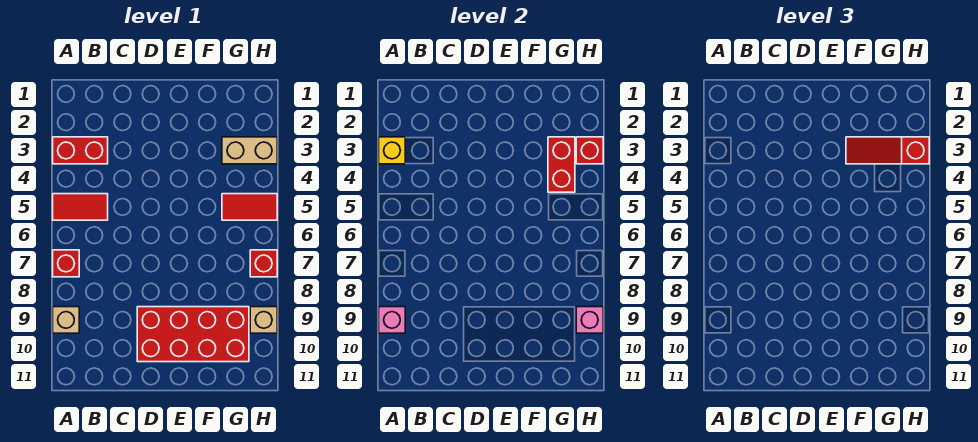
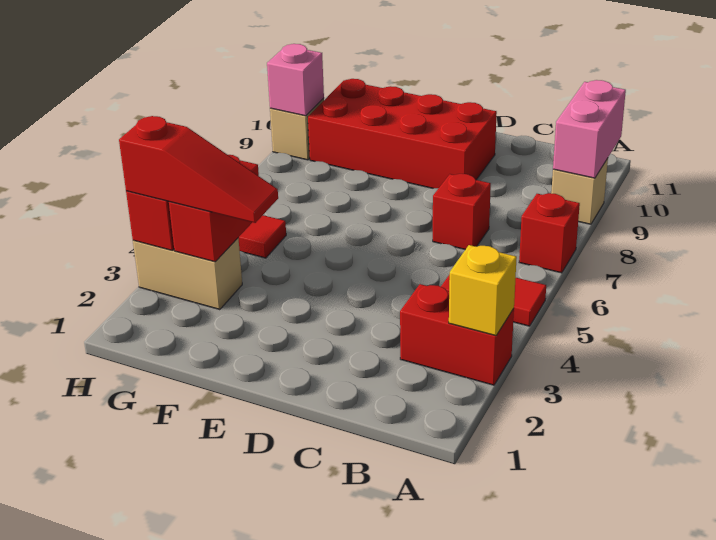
pink brick A9 level 2 -> pink brick A9:A10 level 2
red brick H7 level 1 -> red brick C7 level 1

